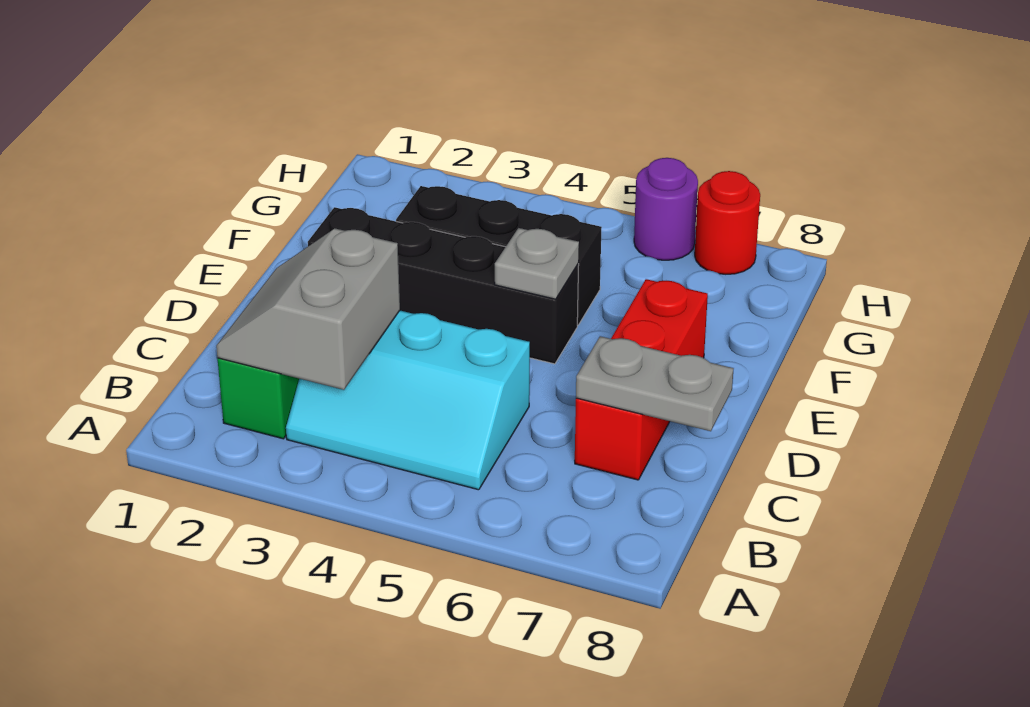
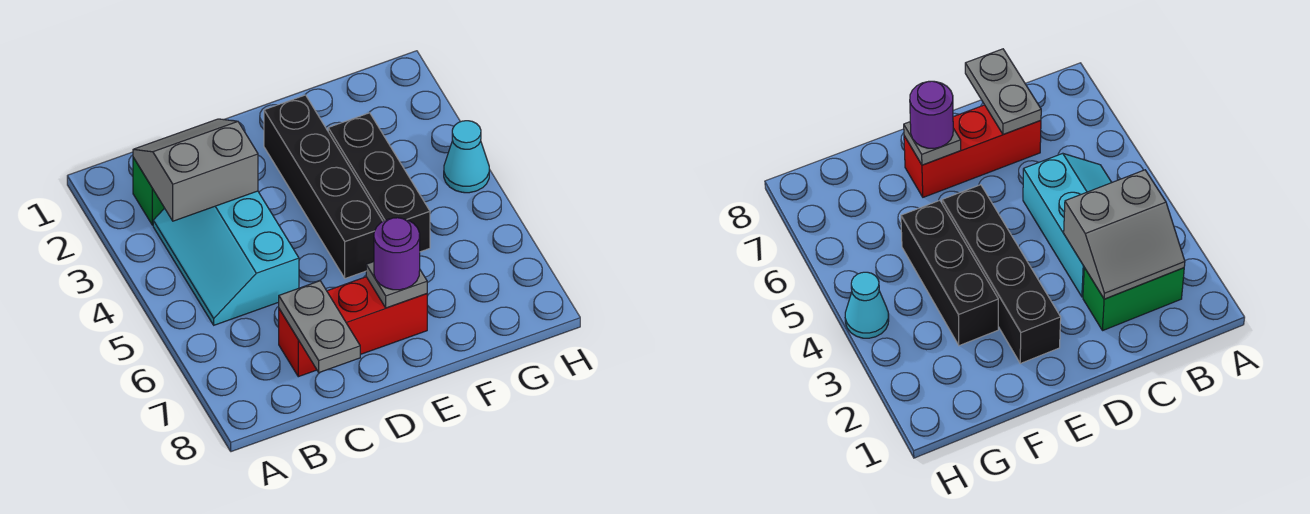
grey plate E5 level 2 -> grey plate E7 level 2
none -> cyan cone H4 level 1
purple round brick H6 level 1 -> purple round brick E7 level 3
red round brick H7 level 1 -> none

